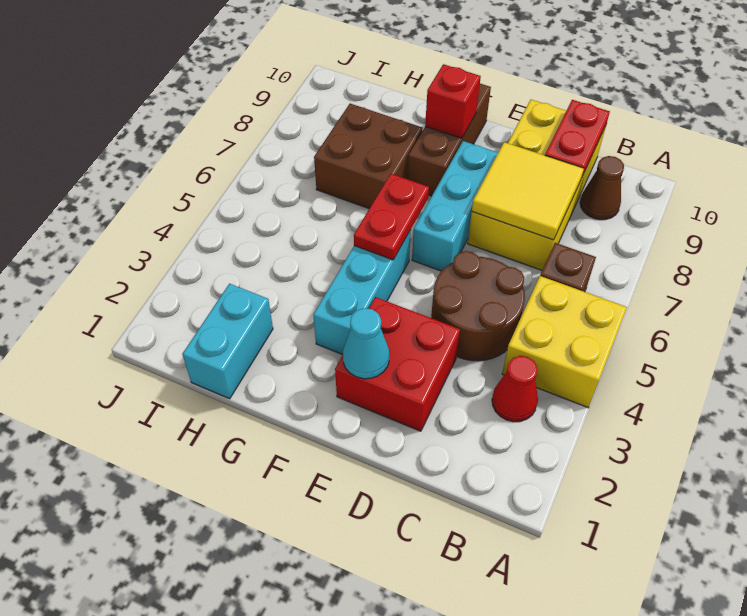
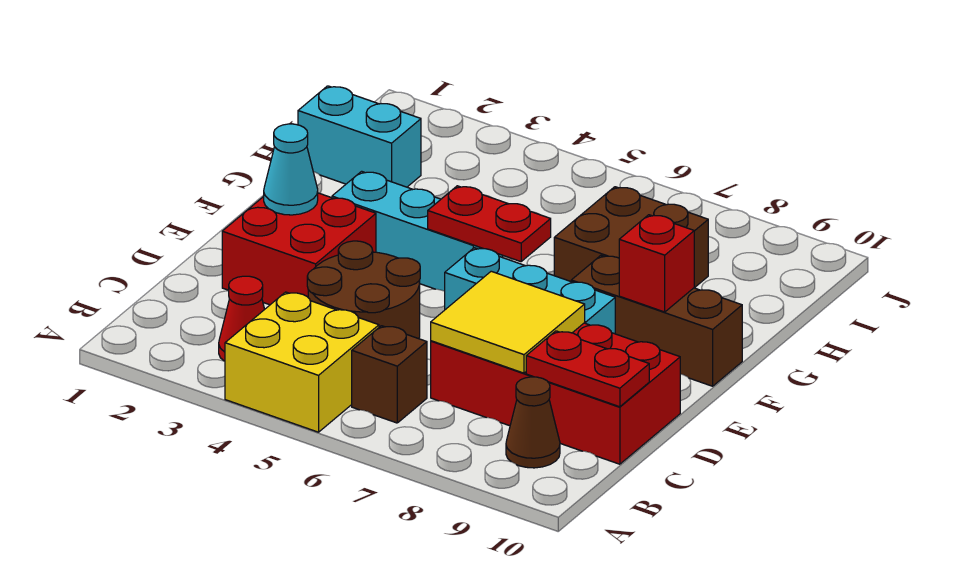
yellow brick C7:D10 level 1 -> red brick C7:D10 level 1

